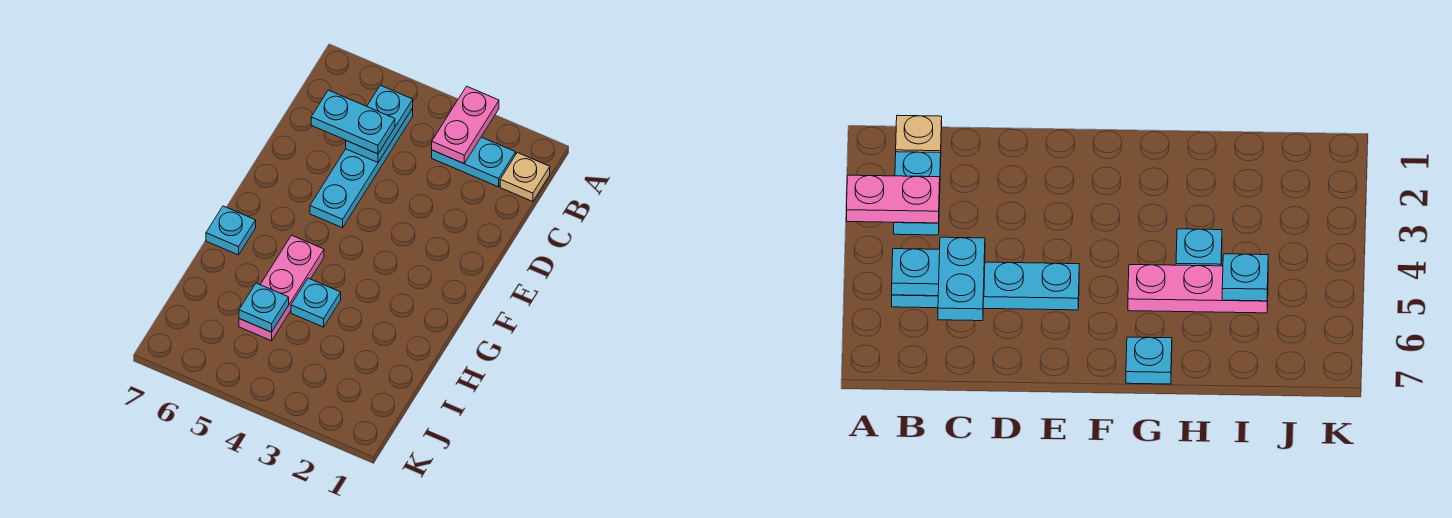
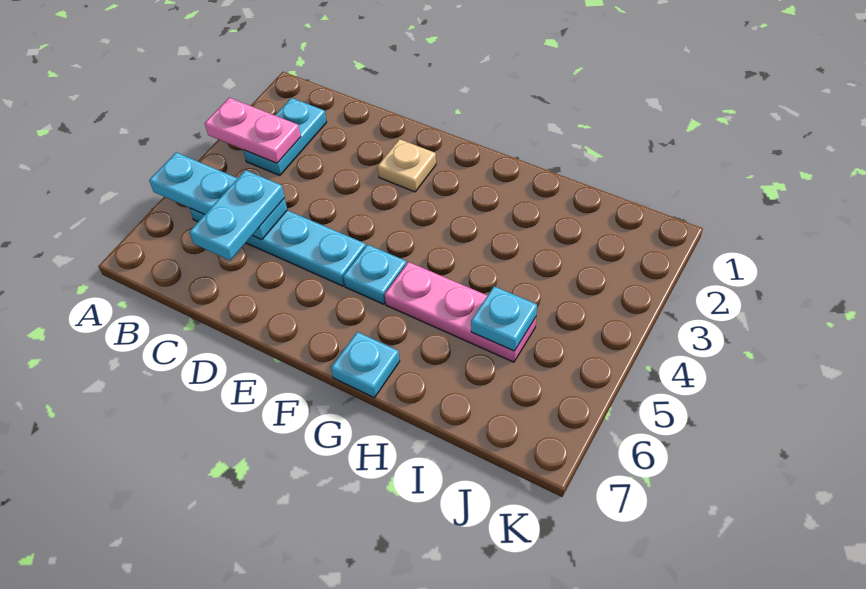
tan plate B1 level 1 -> tan plate E2 level 1
cyan plate B5:C5 level 2 -> cyan plate A5:C5 level 2
cyan plate H4 level 1 -> cyan plate F5 level 1

